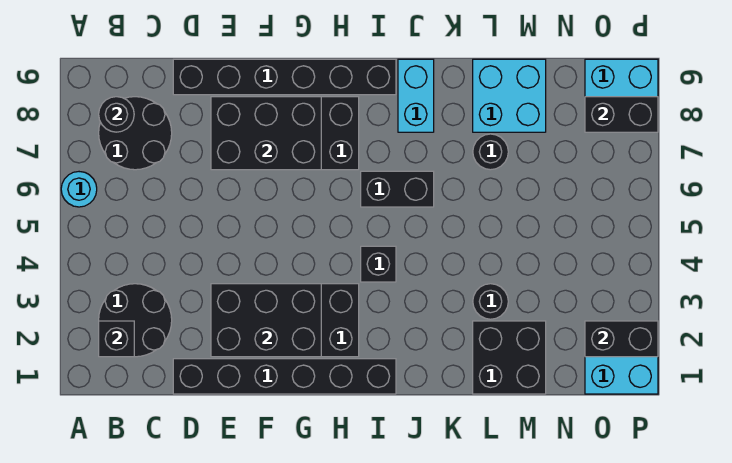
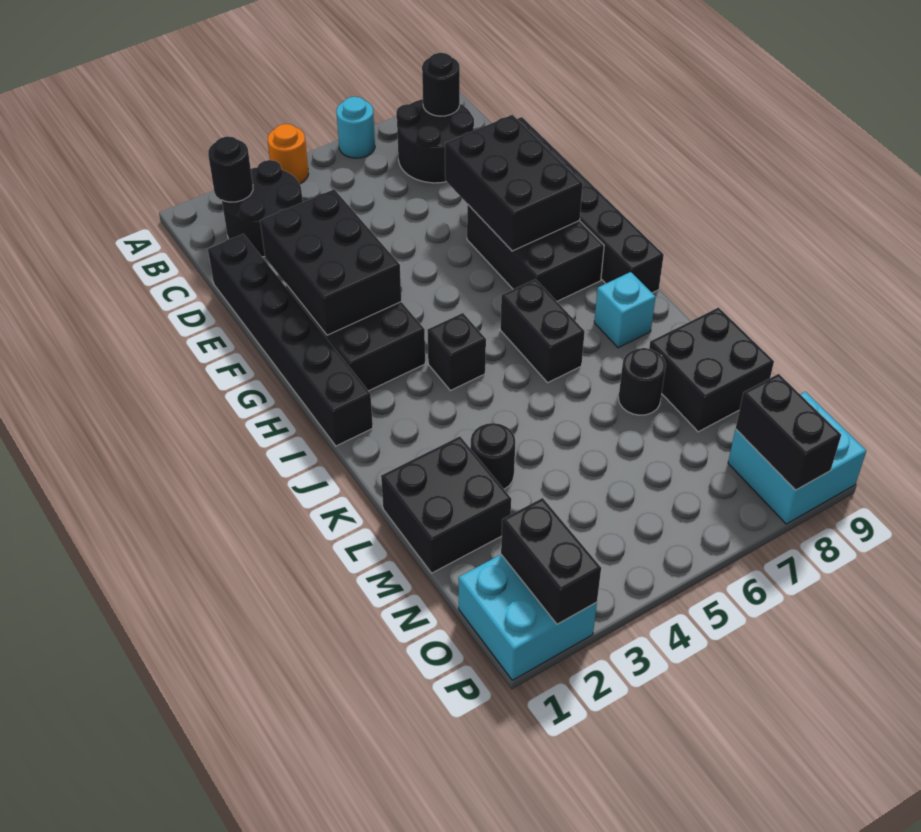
none -> orange round brick A4 level 1
black brick B2 level 2 -> black round brick B2 level 2
cyan brick J8:J9 level 1 -> cyan brick J8 level 1
cyan brick L8:M9 level 1 -> black brick L8:M9 level 1

